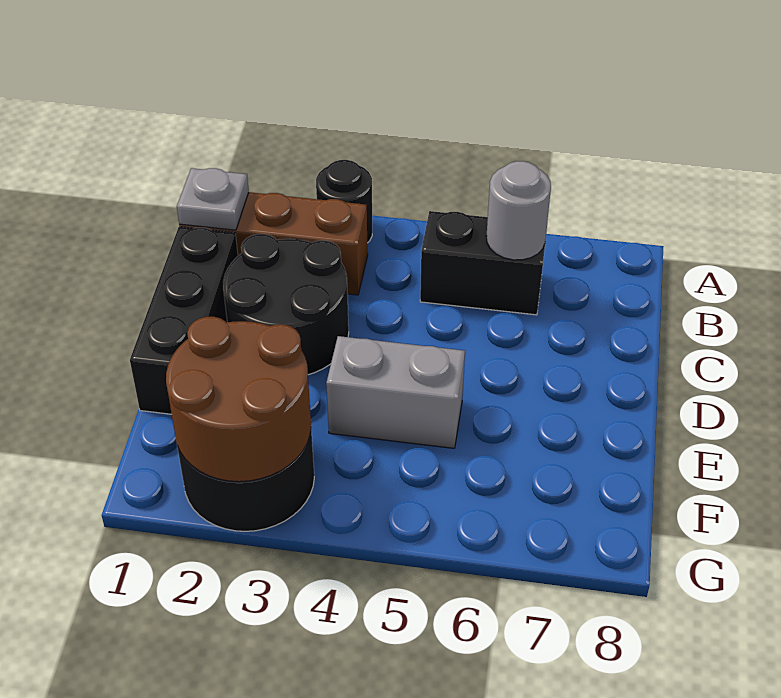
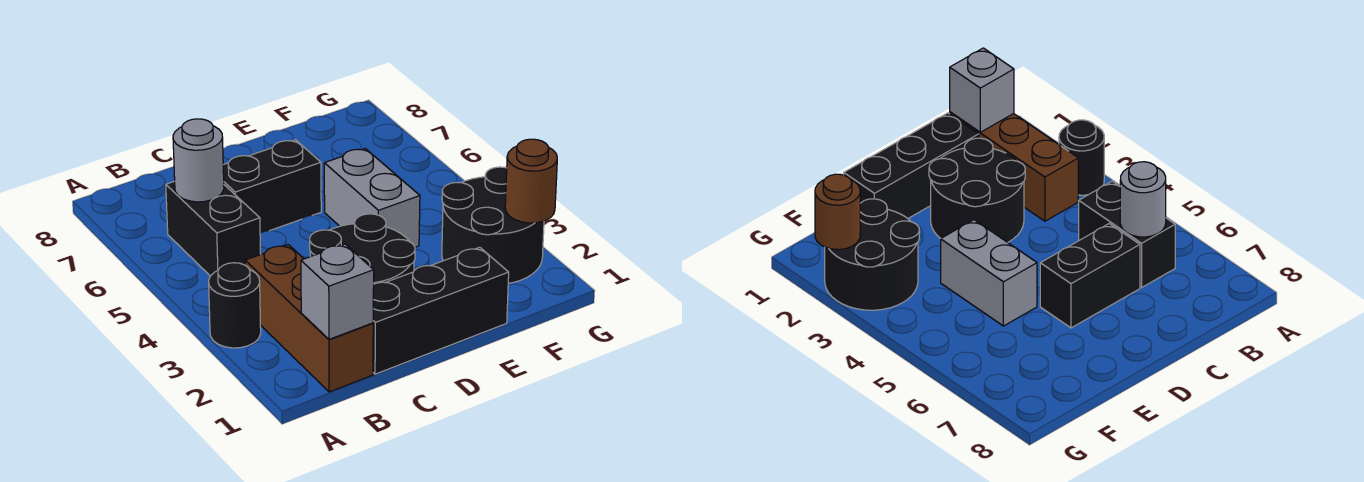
grey plate B1 level 2 -> grey brick B1 level 2
none -> black brick C6:D6 level 1
brown round brick F2:G3 level 2 -> brown round brick G2 level 2

